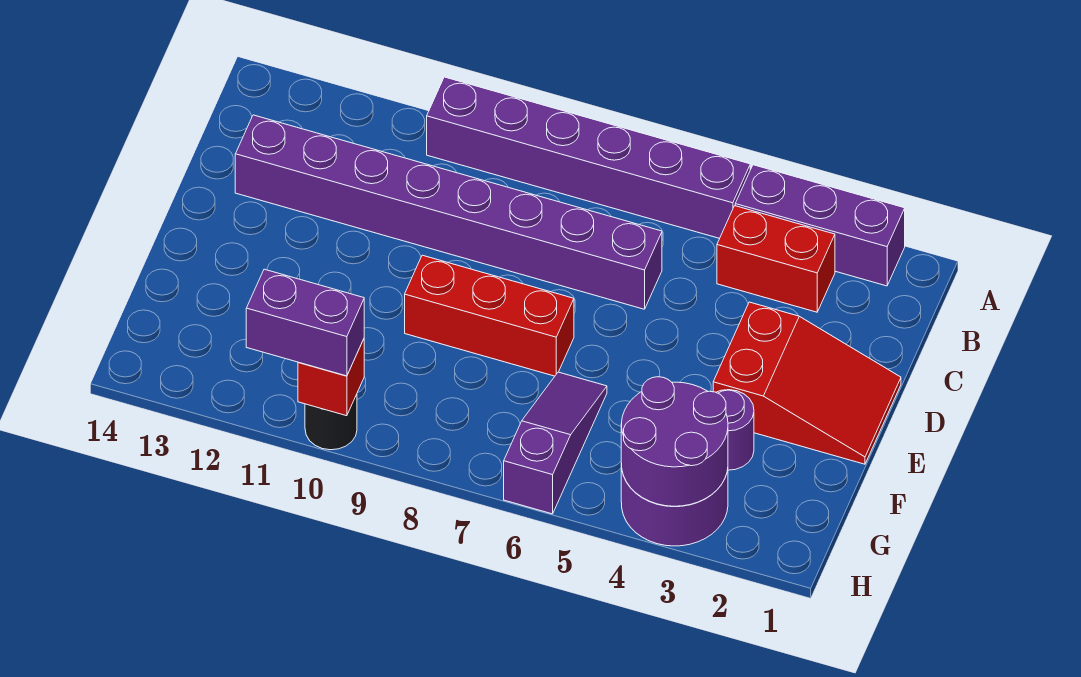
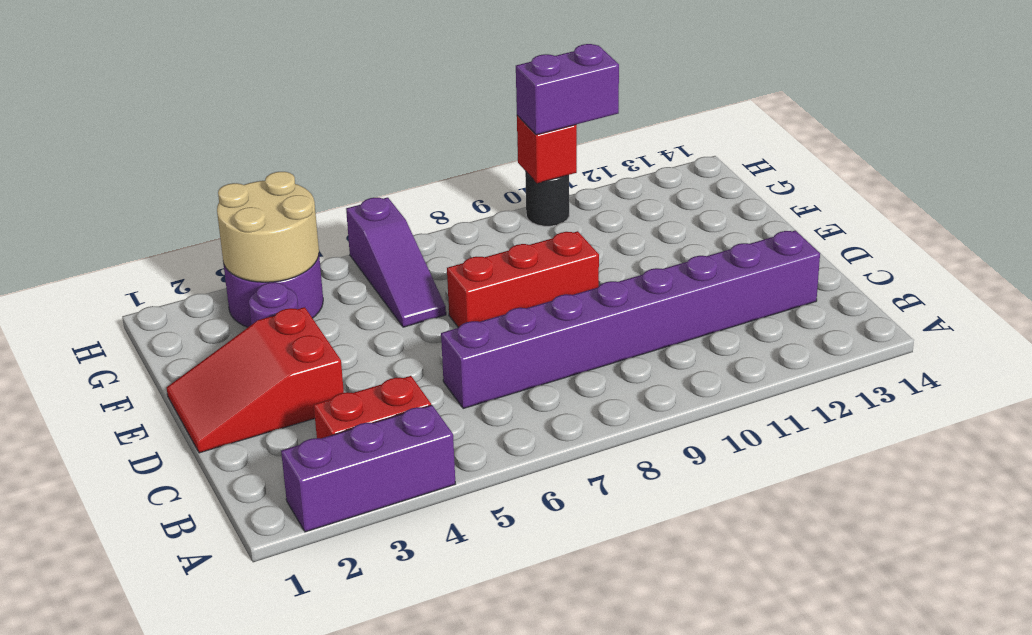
purple brick A5:A10 level 1 -> none
purple round brick G3:H4 level 2 -> tan round brick G3:H4 level 2

